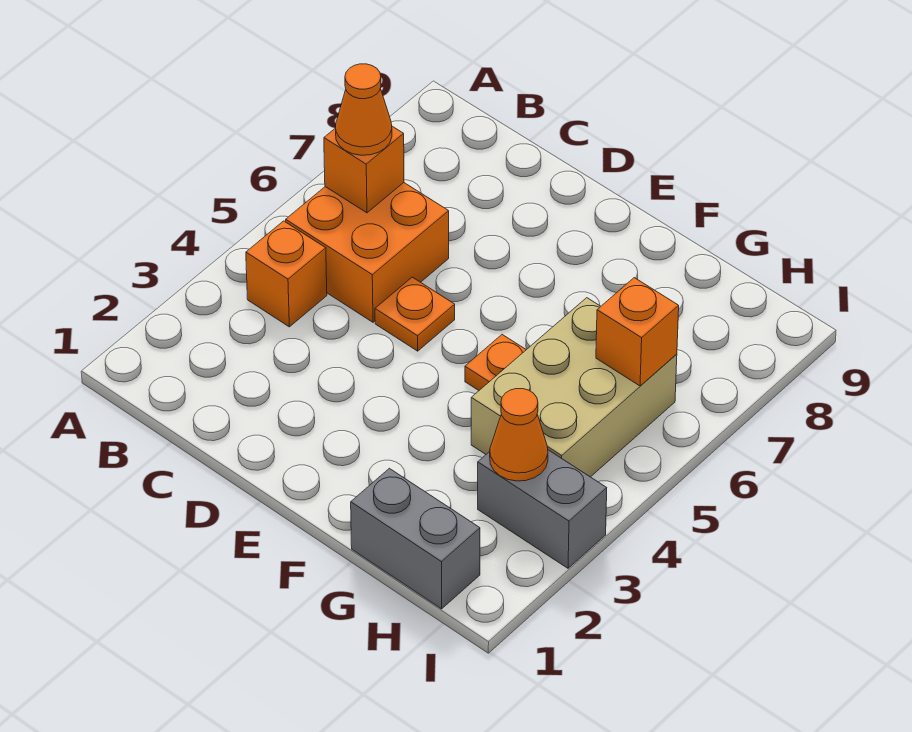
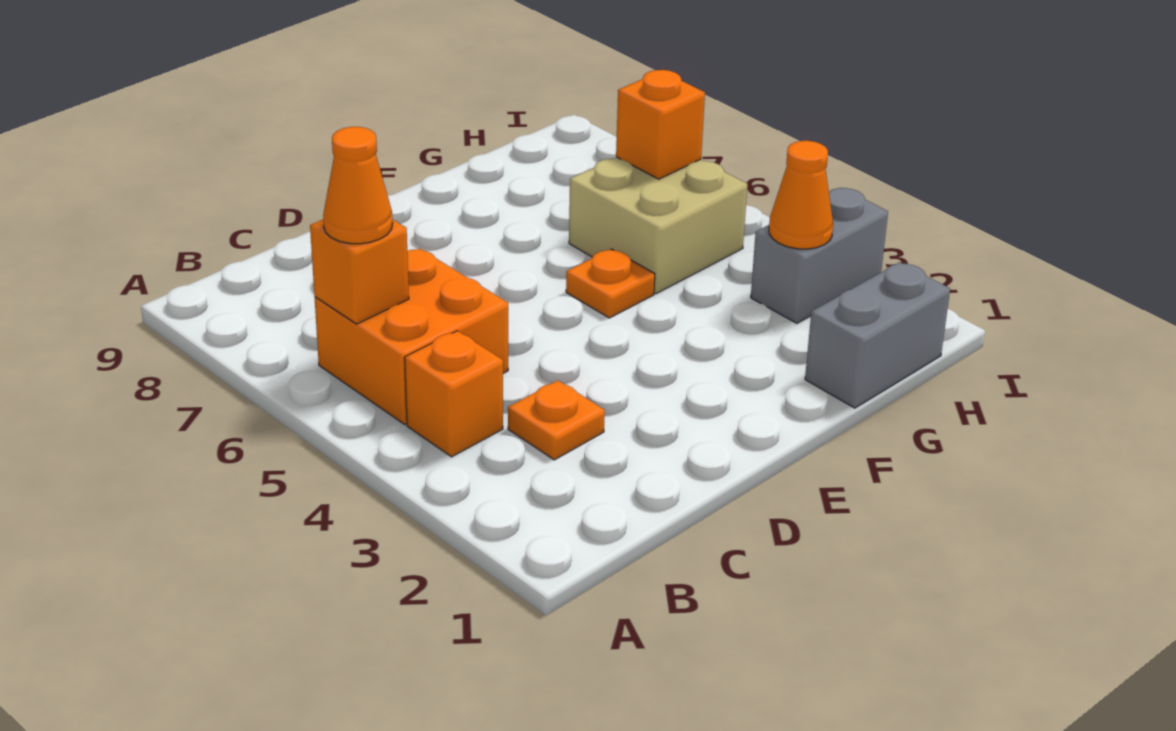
orange plate D5 level 1 -> orange plate C3 level 1
tan brick G4:H6 level 1 -> tan brick G5:H6 level 1

